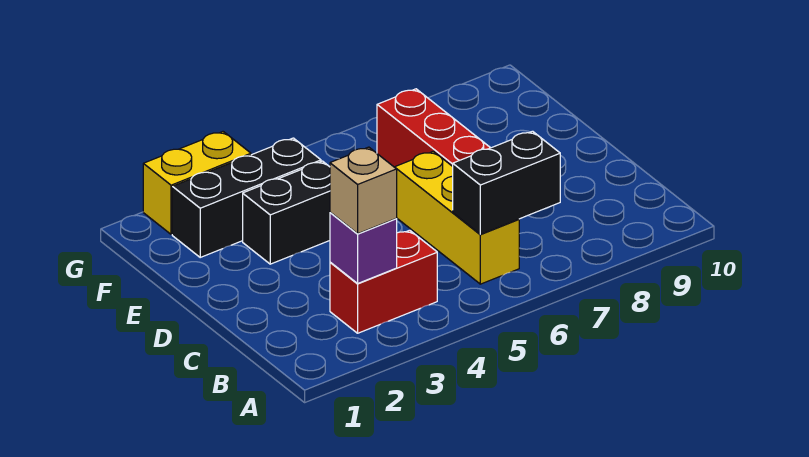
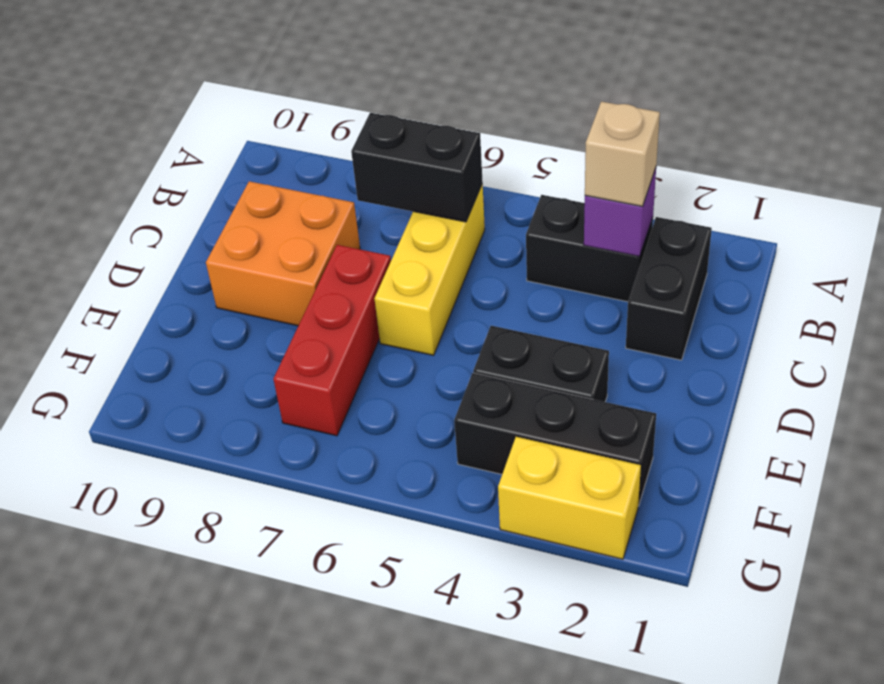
none -> black brick B2:C2 level 1
red brick B3:B4 level 1 -> black brick B3:B4 level 1
none -> orange brick C8:D9 level 1

